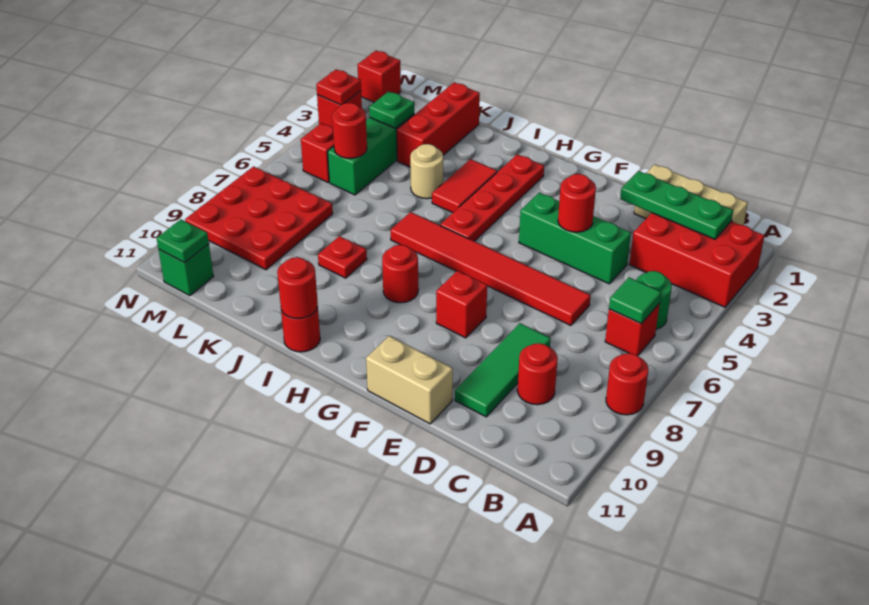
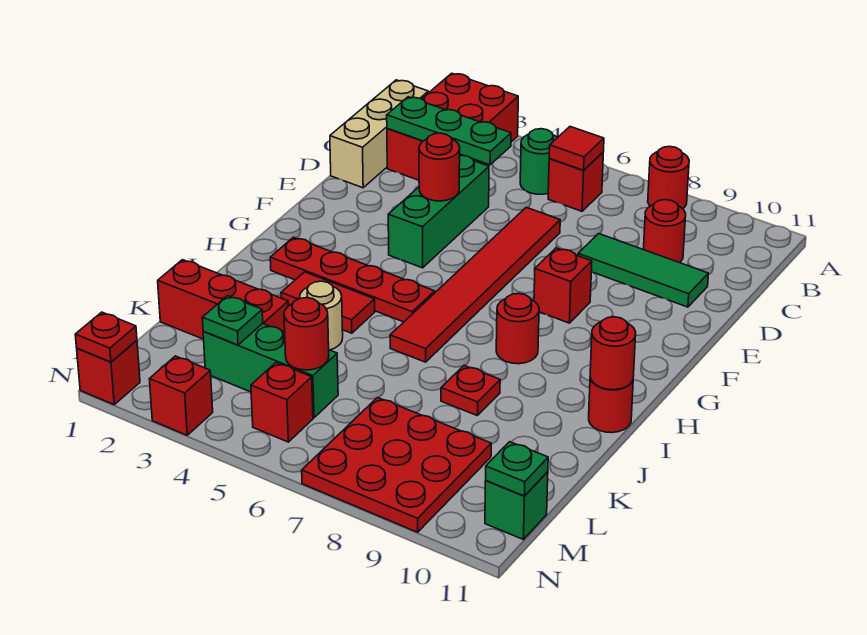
green plate B2:D2 level 2 -> green plate C2:C4 level 2
green tile B6 level 2 -> red tile B6 level 2
tan brick E11:F11 level 1 -> none
red plate N3 level 2 -> red plate N1 level 2

